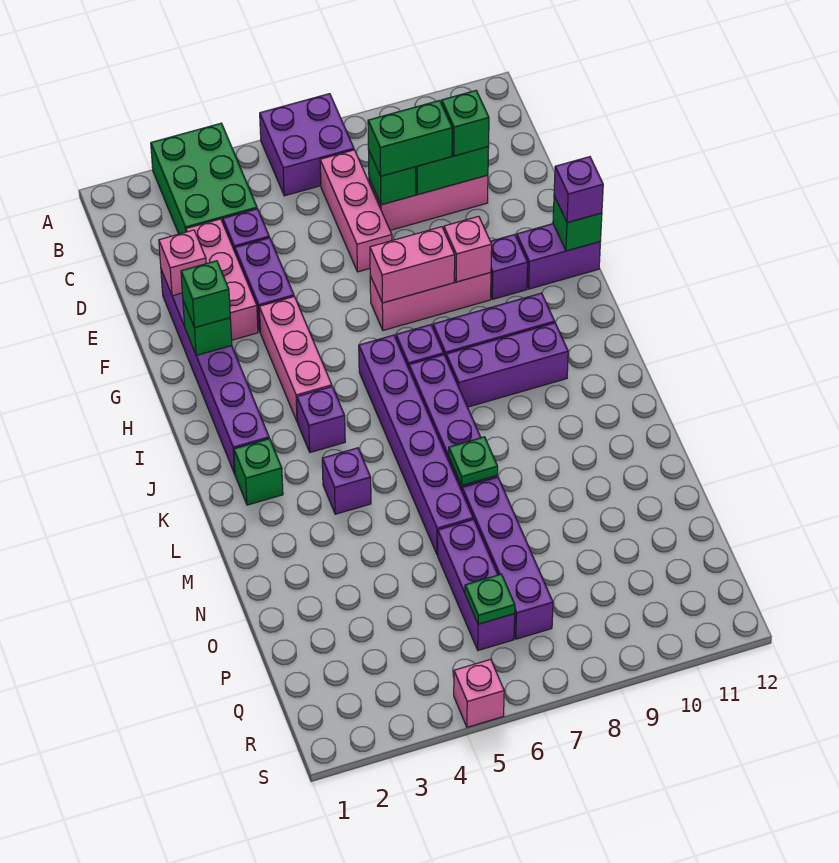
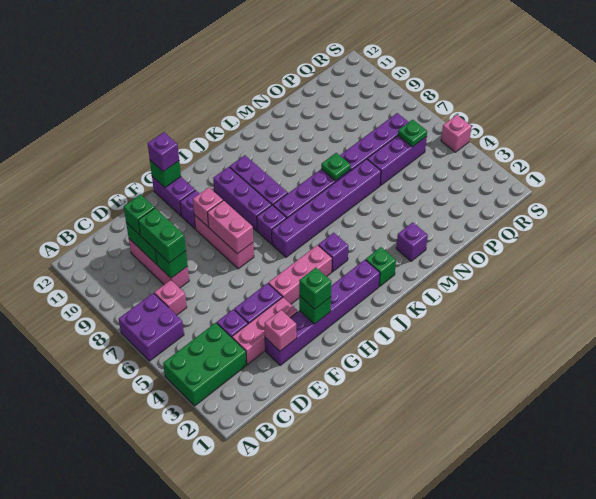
pink brick C7:E7 level 1 -> pink brick C7 level 1
purple brick L4 level 1 -> purple brick M2 level 1

